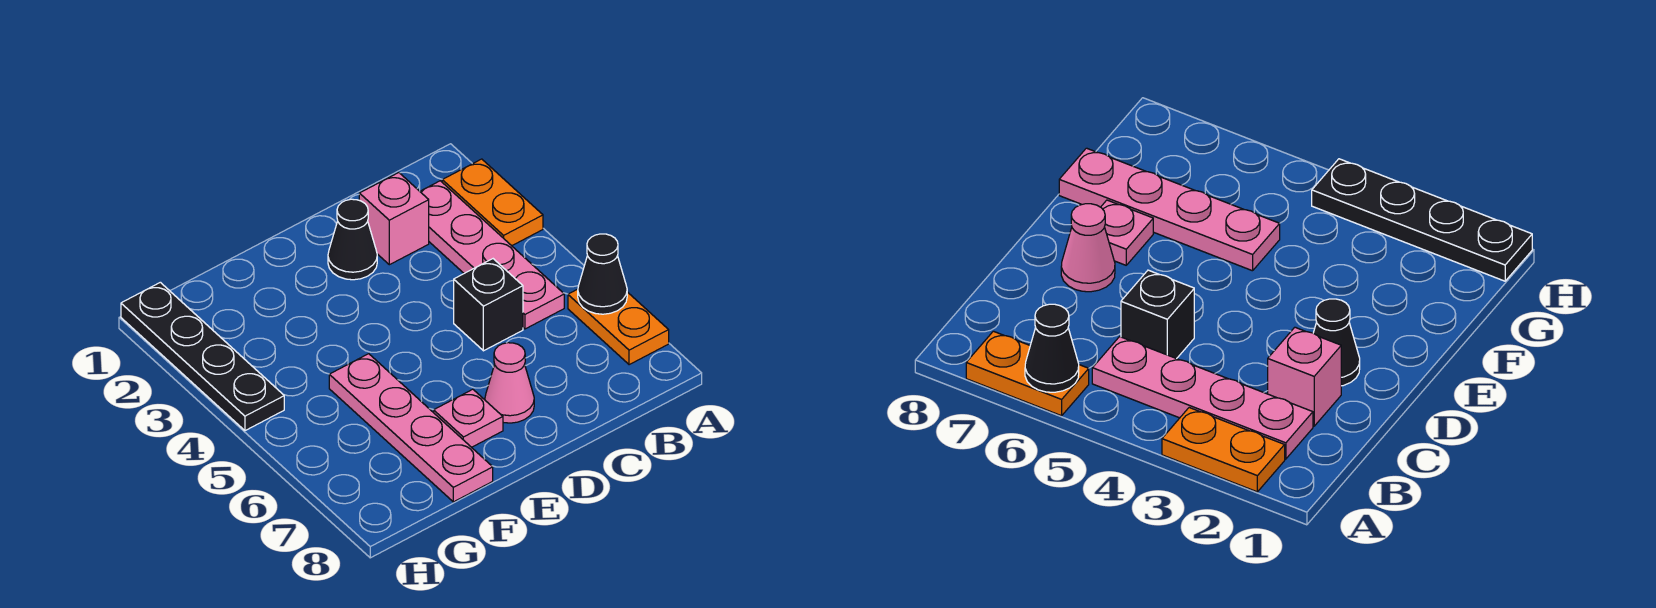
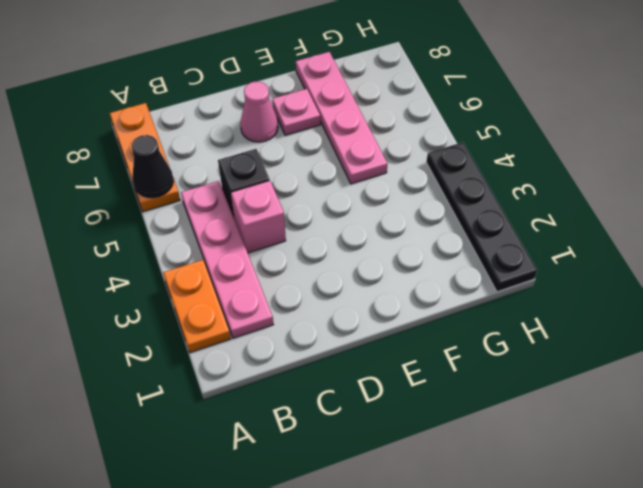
orange plate A6:A7 level 1 -> orange plate A6:A8 level 1
pink brick C2 level 1 -> pink brick C4 level 1
black cone D2 level 1 -> none

